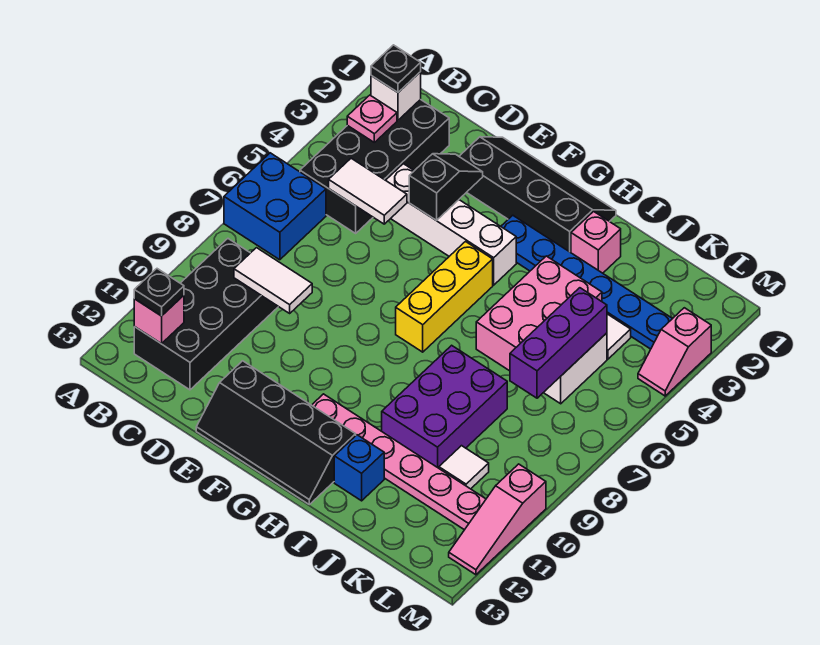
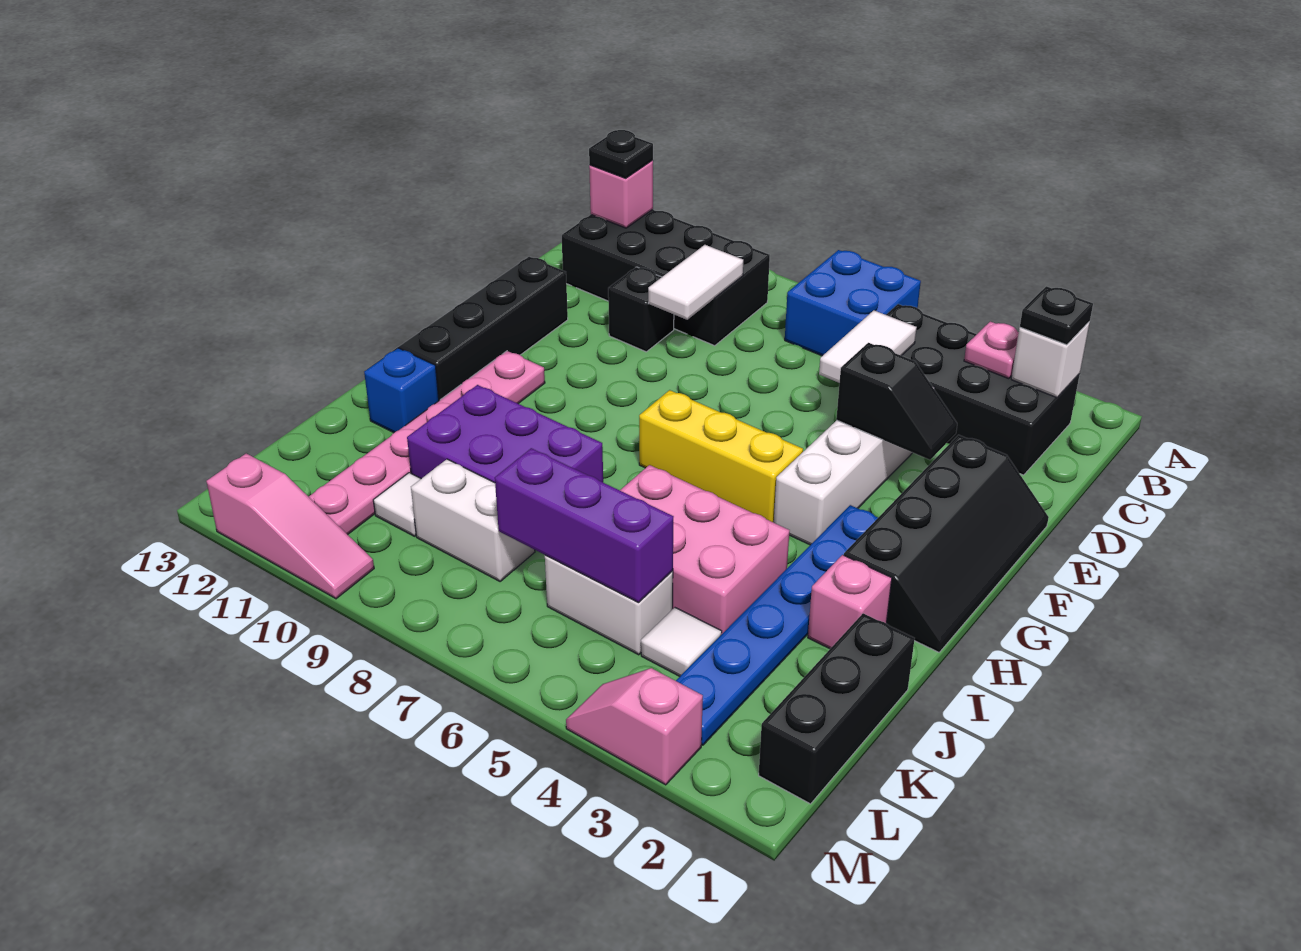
none -> black brick D10 level 1
none -> black brick J1:L1 level 1
none -> white brick K8:K9 level 1
pink slope M10:M12 level 1 top 10 -> pink slope M10:M12 level 1 top 12

